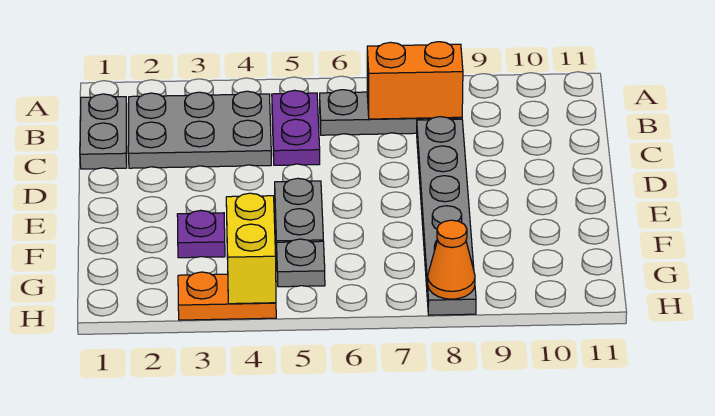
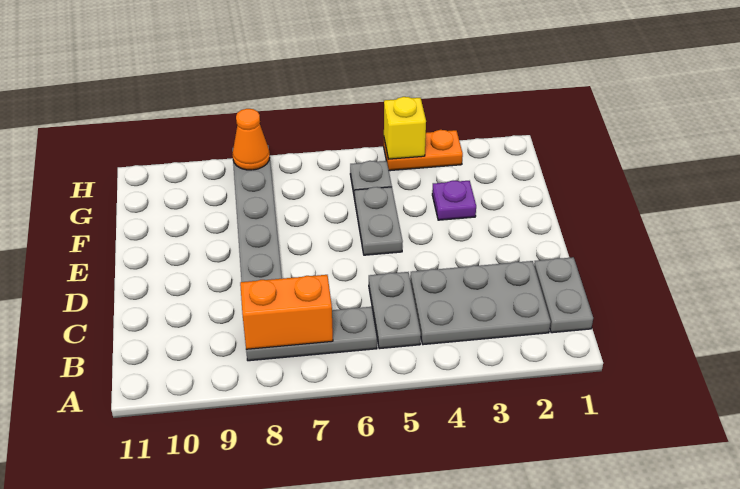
purple plate B5:C5 level 1 -> grey plate B5:C5 level 1
yellow brick G4:H4 level 2 -> yellow brick H4 level 2

